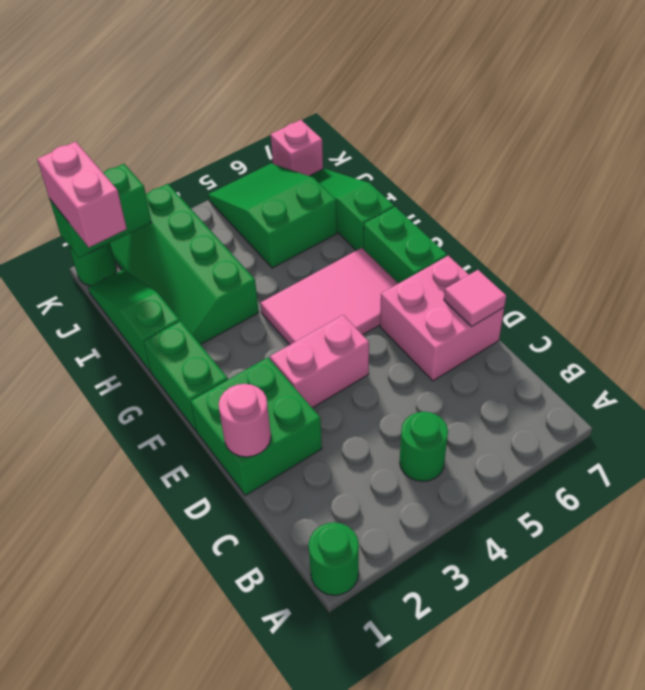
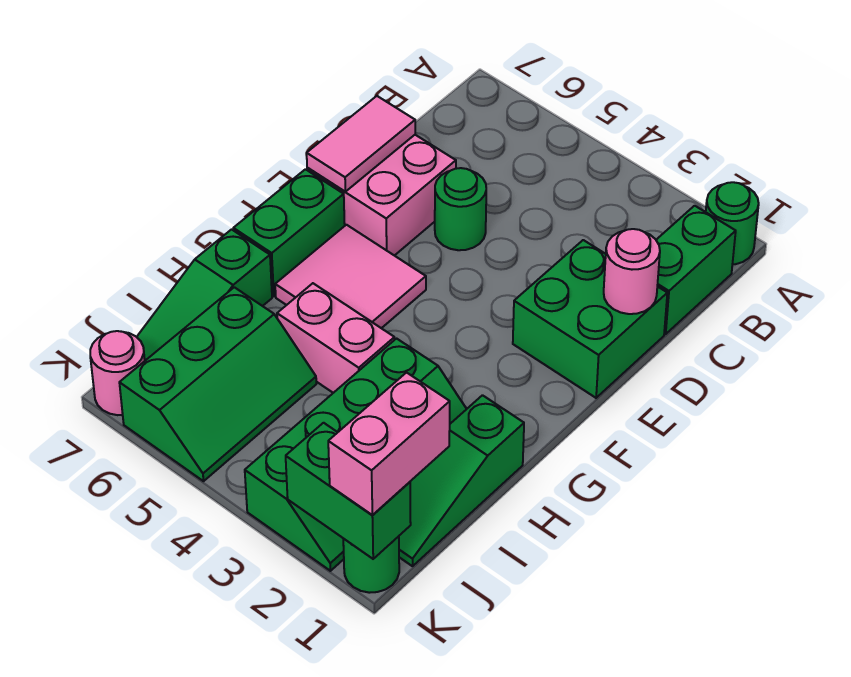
green round brick B4 level 1 -> green round brick D5 level 1
pink tile D7 level 2 -> pink tile D7:E7 level 2
pink brick E3:E4 level 1 -> pink brick H4:H5 level 1
green brick F1:G1 level 1 -> green brick B1:C1 level 1
pink tile F4:G6 level 1 -> pink tile F5:G6 level 1
green slope I5:K6 level 1 top I -> green slope I5:K6 level 1 top 6
pink brick K7 level 1 -> pink round brick K7 level 1

